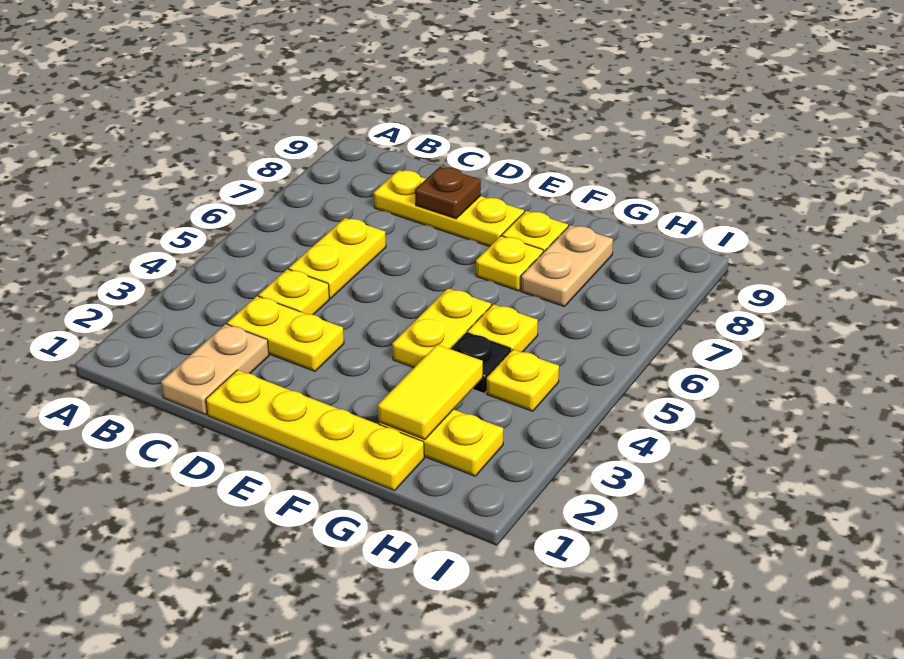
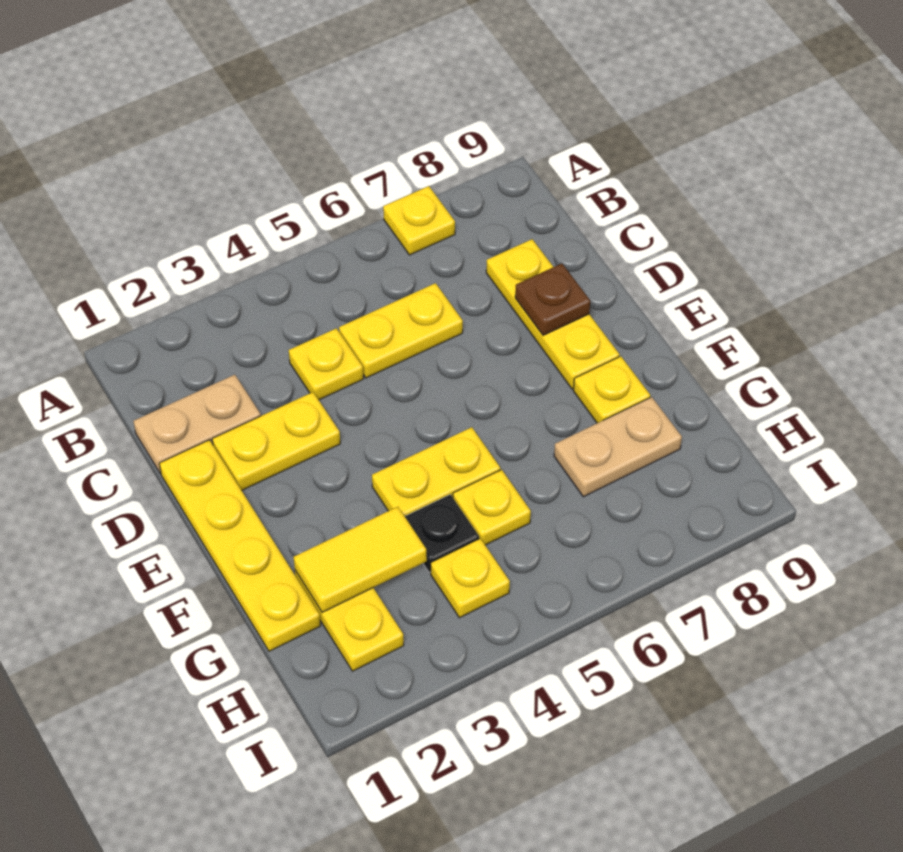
yellow plate C3:D3 level 1 -> yellow plate D2:D3 level 1
yellow plate F7 level 1 -> yellow plate A7 level 1

